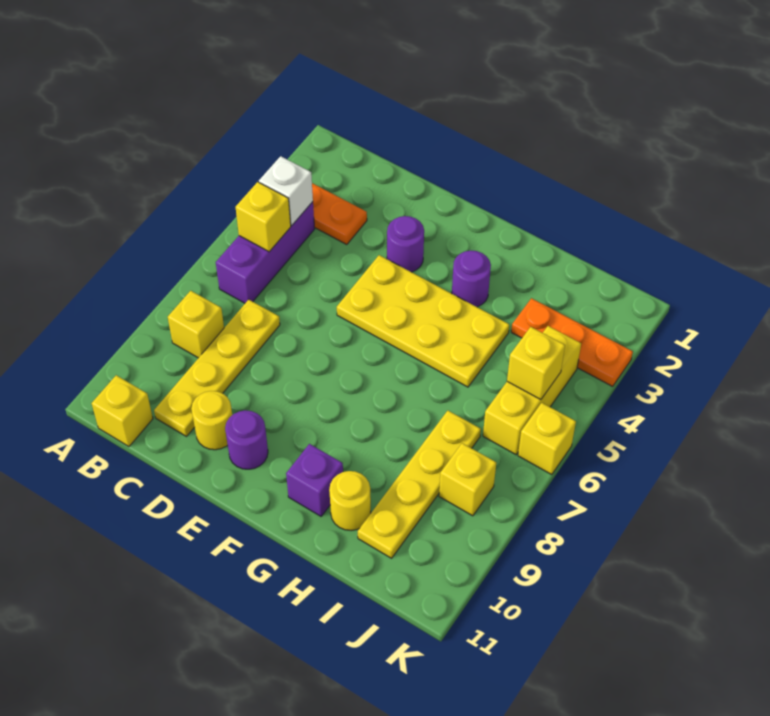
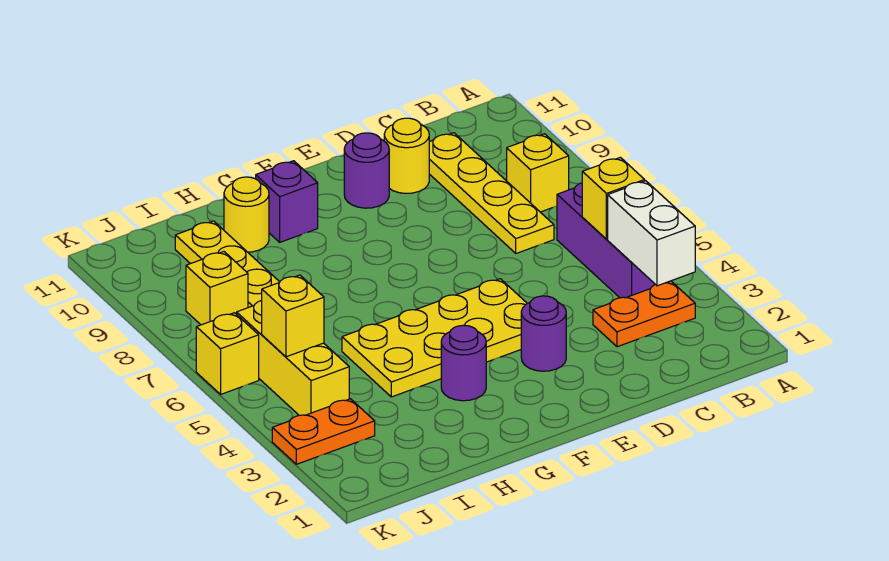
white brick B4 level 2 -> white brick B3:B4 level 2
yellow brick B11 level 1 -> none
orange plate I3:K3 level 1 -> orange plate J3:K3 level 1

